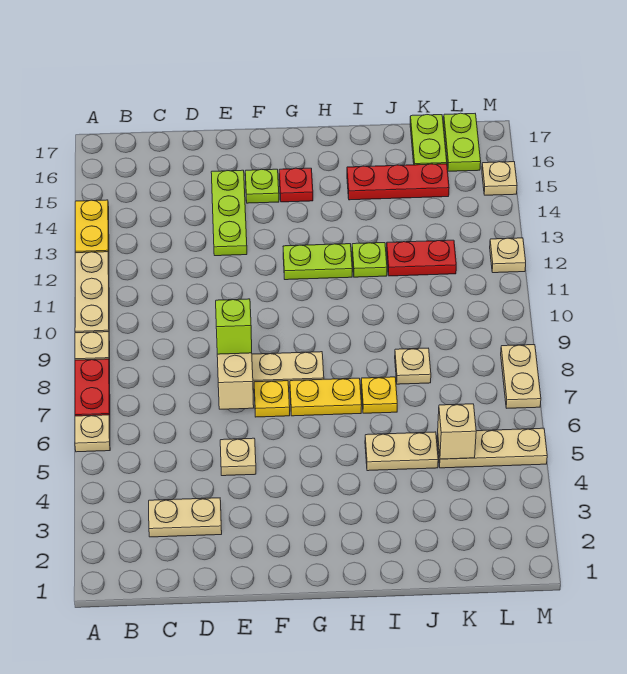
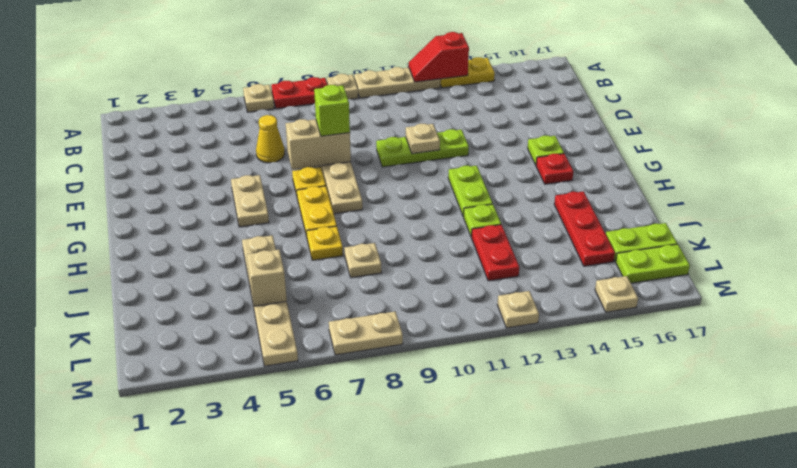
none -> red slope A12:A13 level 2 top 13
tan plate C3:D3 level 1 -> tan plate F5:G5 level 1
none -> yellow cone D6 level 1
tan plate E5 level 1 -> tan plate E11 level 2
lime plate E13:E15 level 1 -> lime plate E10:E12 level 1

